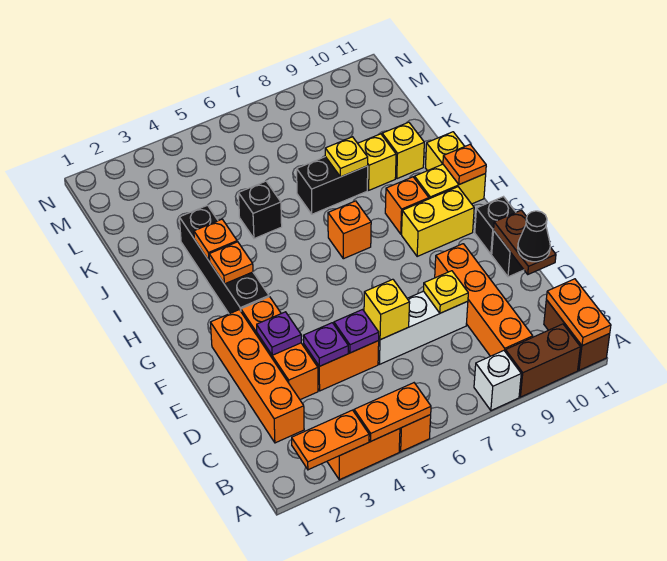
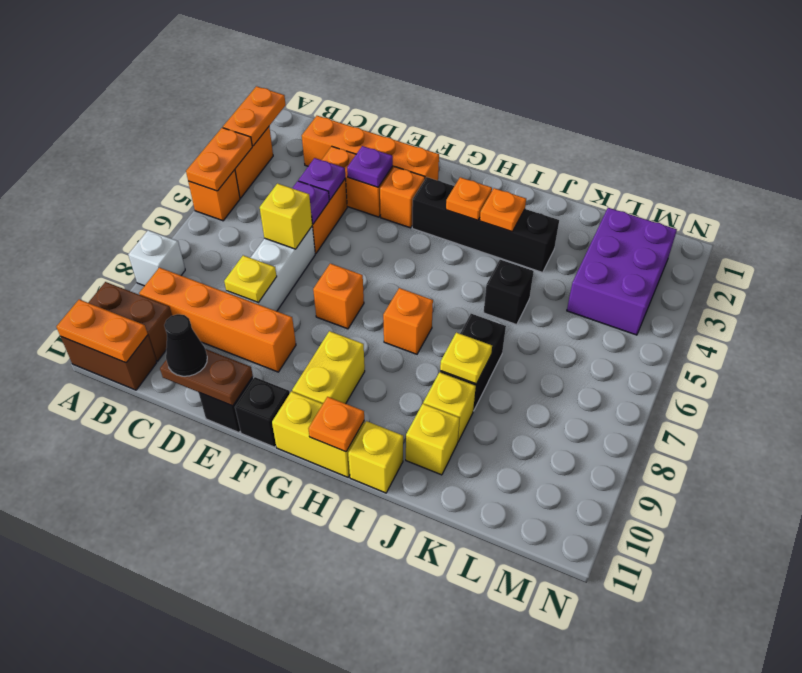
brown brick A9:A10 level 1 -> brown brick A10:B10 level 1
orange brick H9 level 1 -> orange brick F7 level 1
yellow brick H10:H11 level 1 -> yellow brick G11:H11 level 1
none -> purple brick L2:M4 level 1

